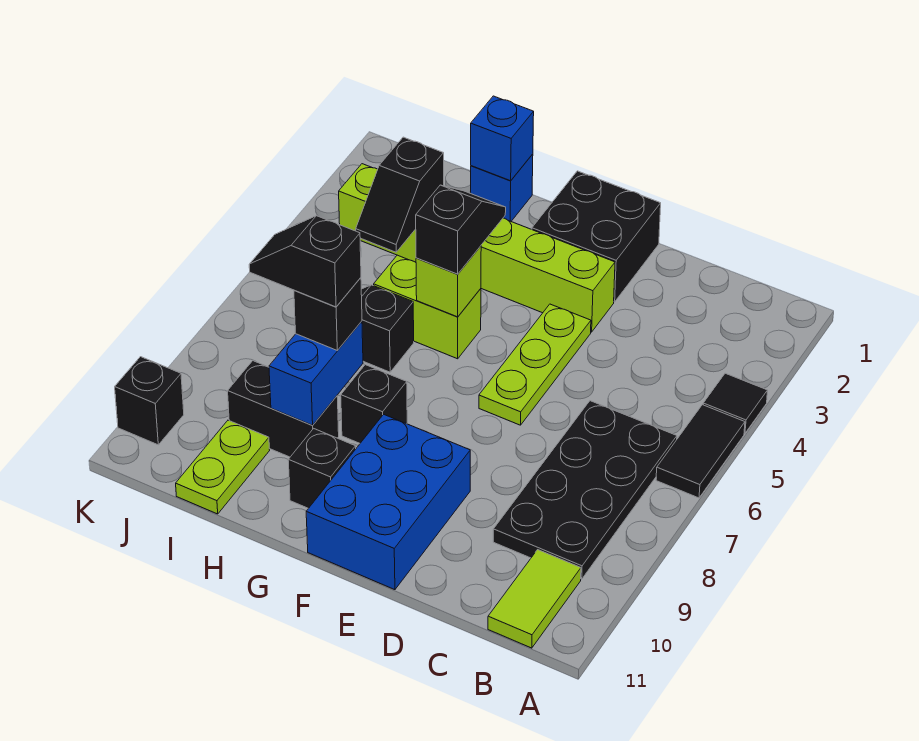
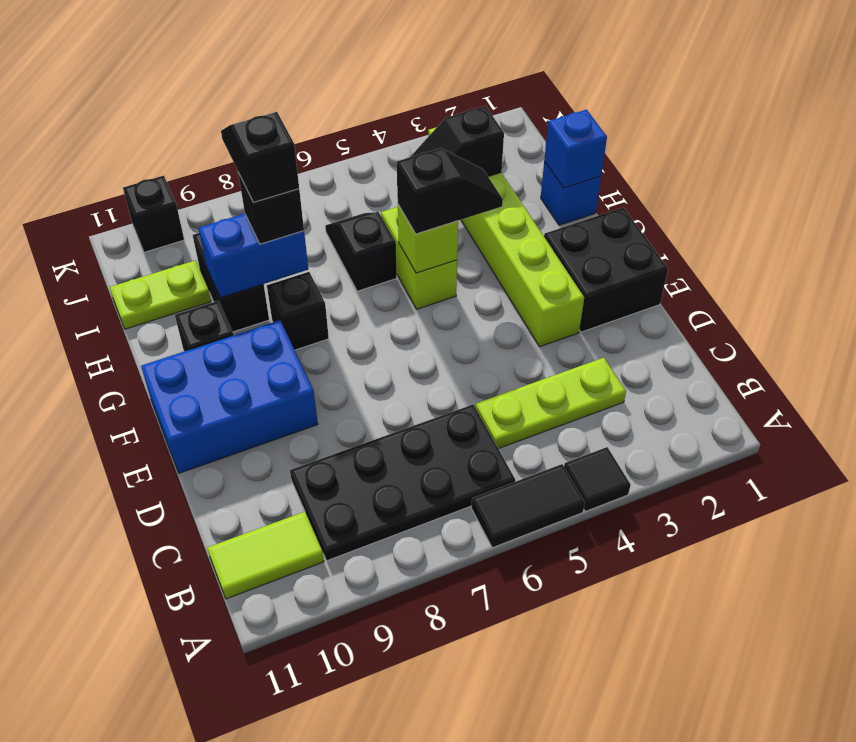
lime plate E4:E6 level 1 -> lime plate C3:C5 level 1

